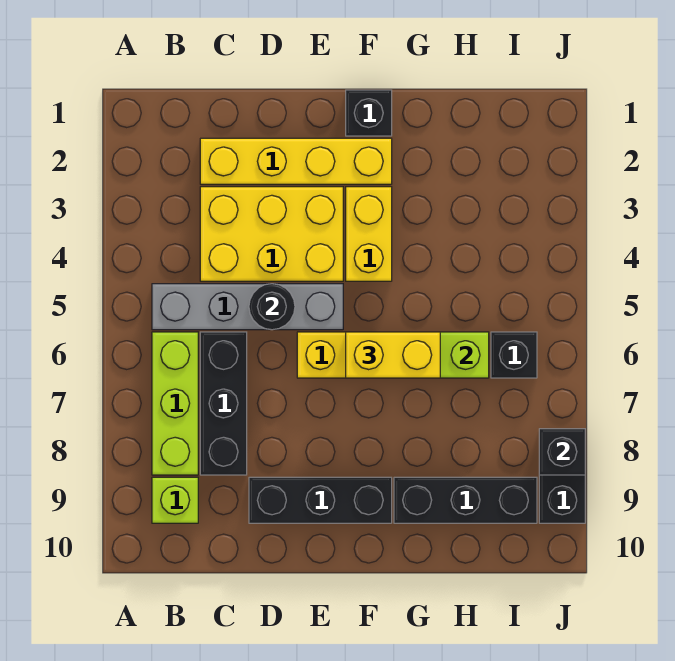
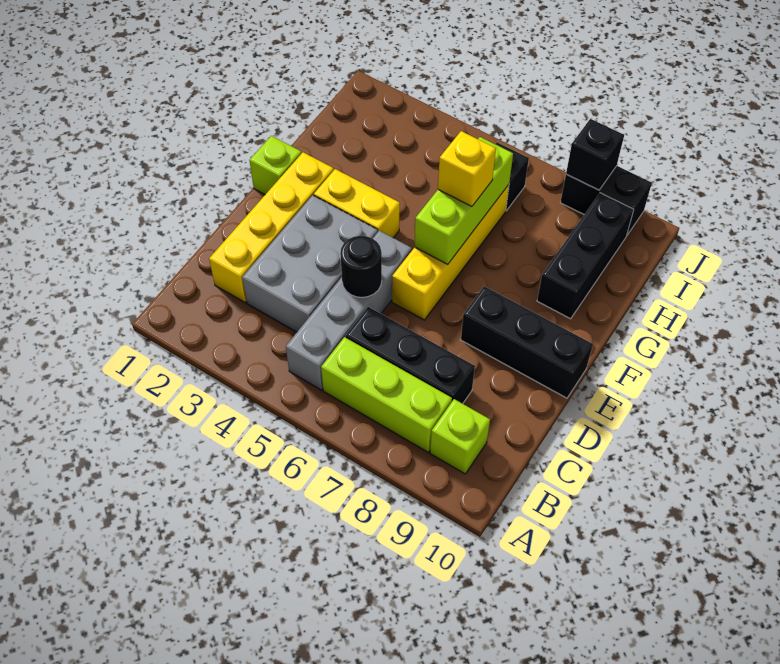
yellow brick C3:E4 level 1 -> grey brick C3:E4 level 1
black brick D9:F9 level 1 -> black brick E8:E10 level 1
black brick F1 level 1 -> lime brick F1 level 1
yellow brick F6:G6 level 3 -> yellow brick G6 level 3

